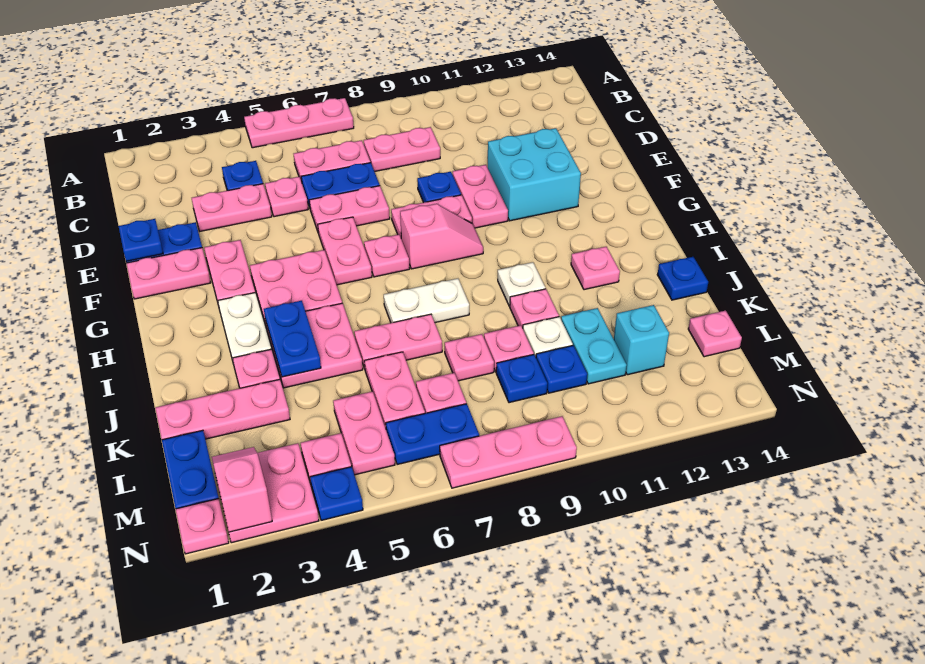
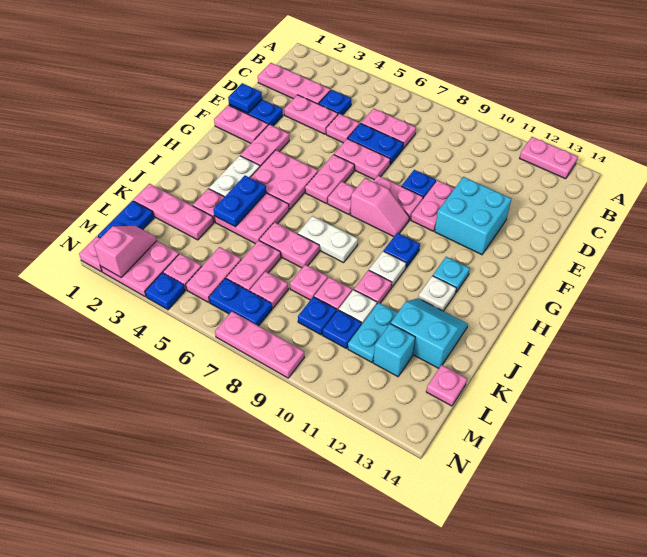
pink plate A5:A7 level 1 -> pink plate C1:C3 level 1
pink plate C8:C9 level 1 -> pink plate A12:A13 level 1
none -> cyan plate H12 level 1
pink plate I12 level 1 -> white plate I12 level 1
none -> cyan slope J12:K13 level 1 top K
blue plate J14 level 1 -> blue plate H10 level 1

